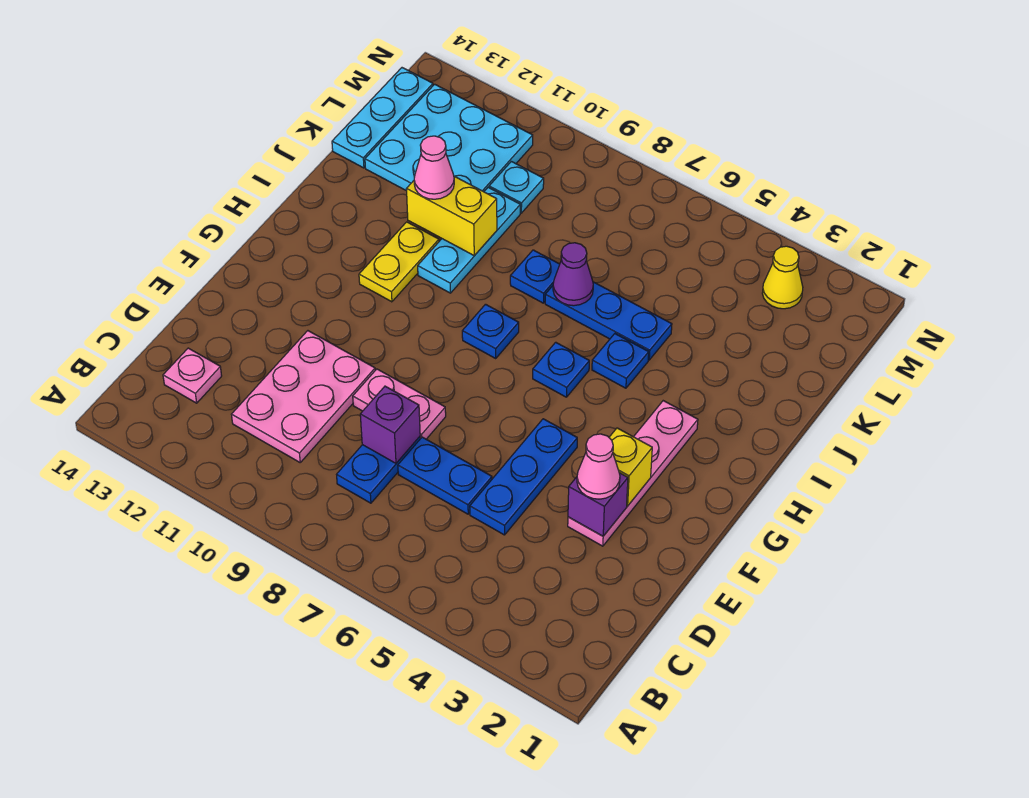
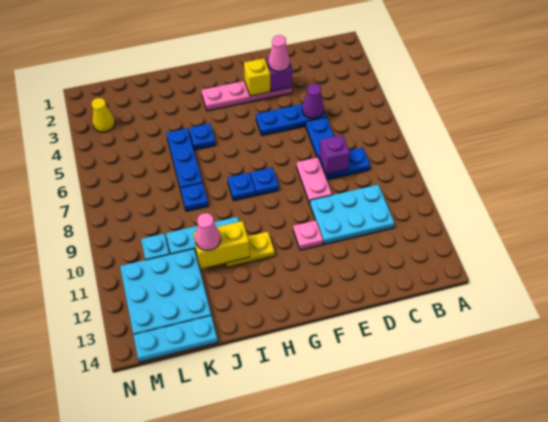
pink plate C10:E11 level 1 -> cyan plate C10:E11 level 1
pink plate C13 level 1 -> pink plate F11 level 1
blue plate H6 level 1 -> blue plate G8 level 1
purple cone J7 level 2 -> purple cone D5 level 2
yellow brick J10:J11 level 2 -> yellow brick I11:J11 level 2

